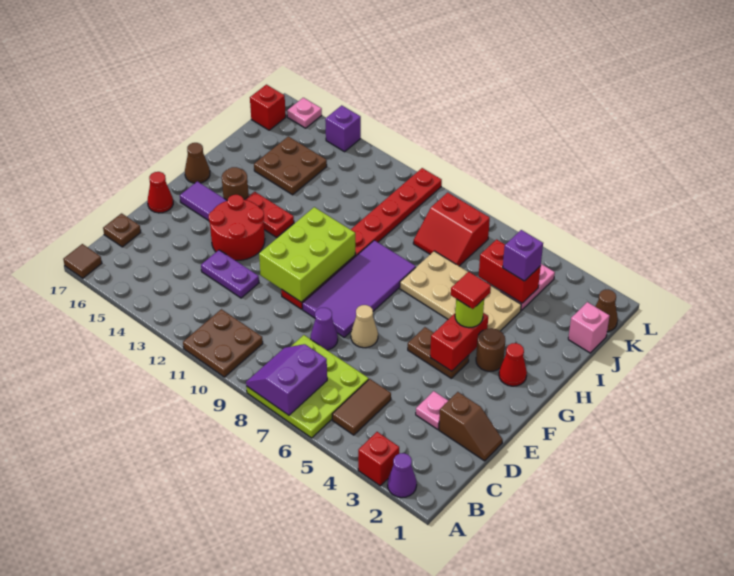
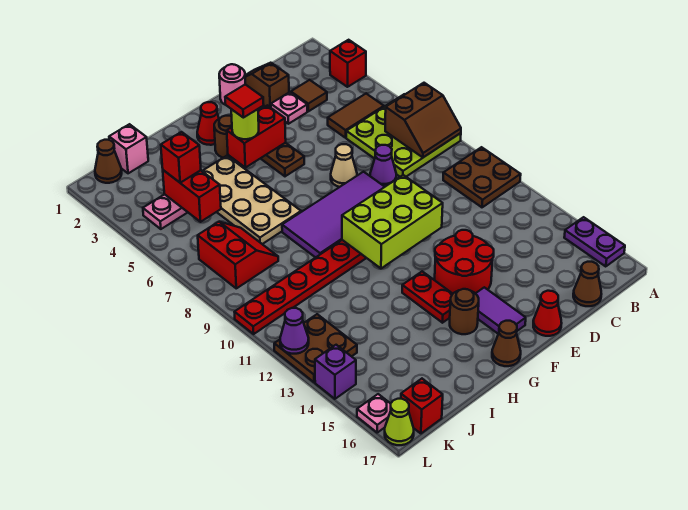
purple cone A2 level 1 -> purple cone L12 level 2
purple slope A7:B8 level 2 top 7 -> brown slope A7:B8 level 2 top 7
brown tile A17 level 1 -> brown tile C3 level 1
brown plate C17 level 1 -> brown cone C17 level 1
purple plate D12:D13 level 1 -> purple plate A15:A16 level 1
none -> pink round brick E1 level 1
brown plate I14:J15 level 1 -> brown plate K12:L13 level 1
purple brick J4 level 3 -> red brick J4 level 3
none -> lime cone L17 level 1

